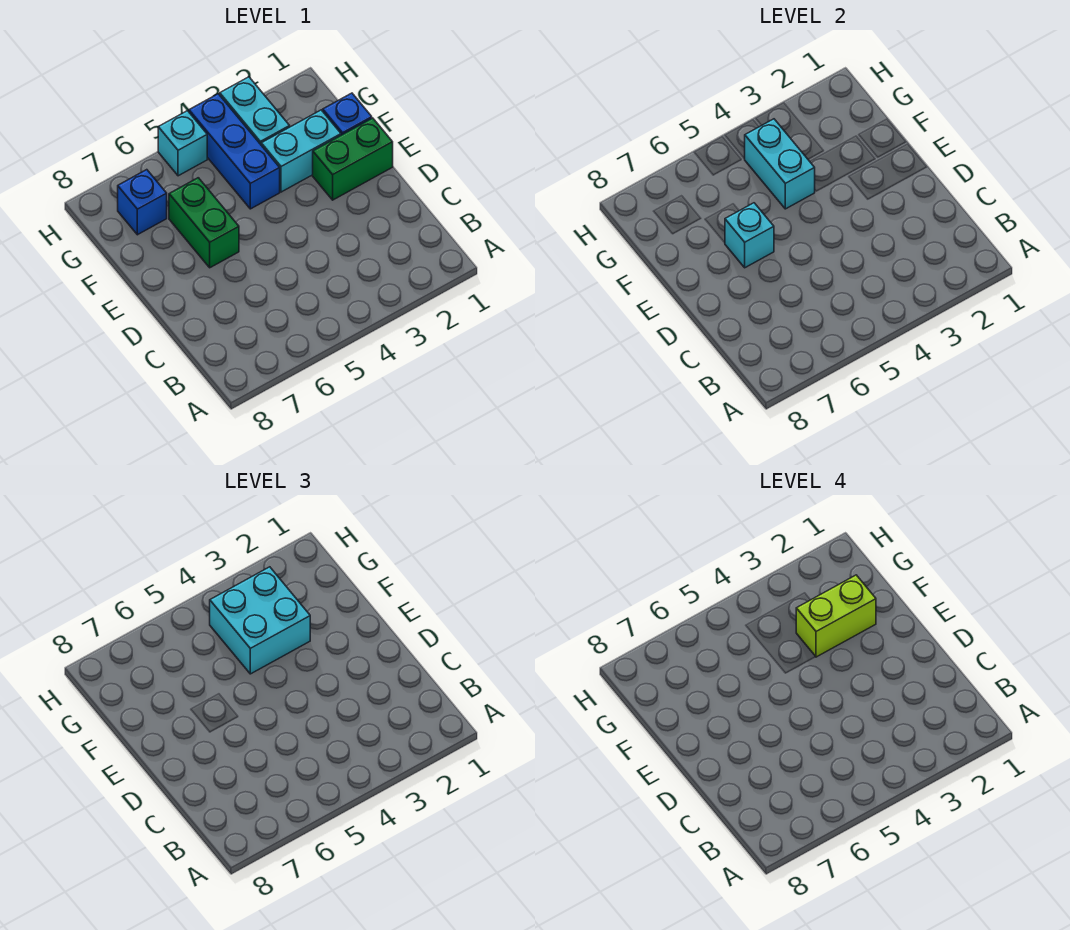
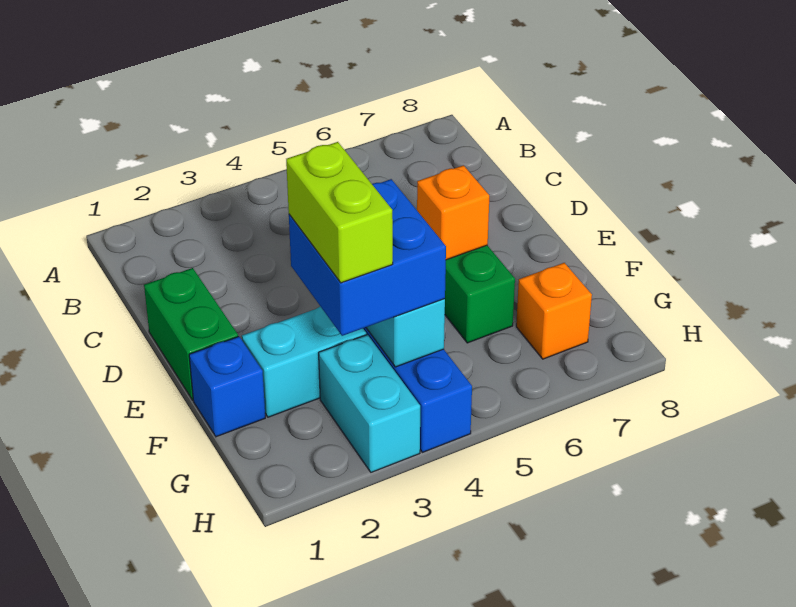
green brick E1:E2 level 1 -> green brick D1:E1 level 1
cyan brick E6 level 2 -> orange brick E6 level 2
lime brick F2:F3 level 4 -> lime brick F3:G3 level 4
cyan brick F3:G4 level 3 -> blue brick F3:G4 level 3
blue brick G7 level 1 -> orange brick G7 level 1
cyan brick H5 level 1 -> none

